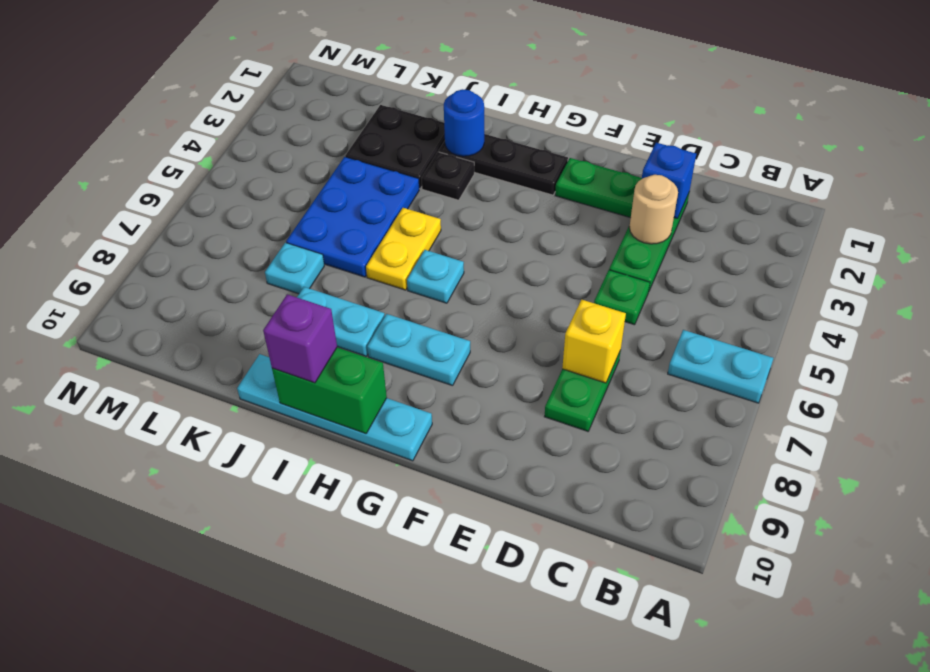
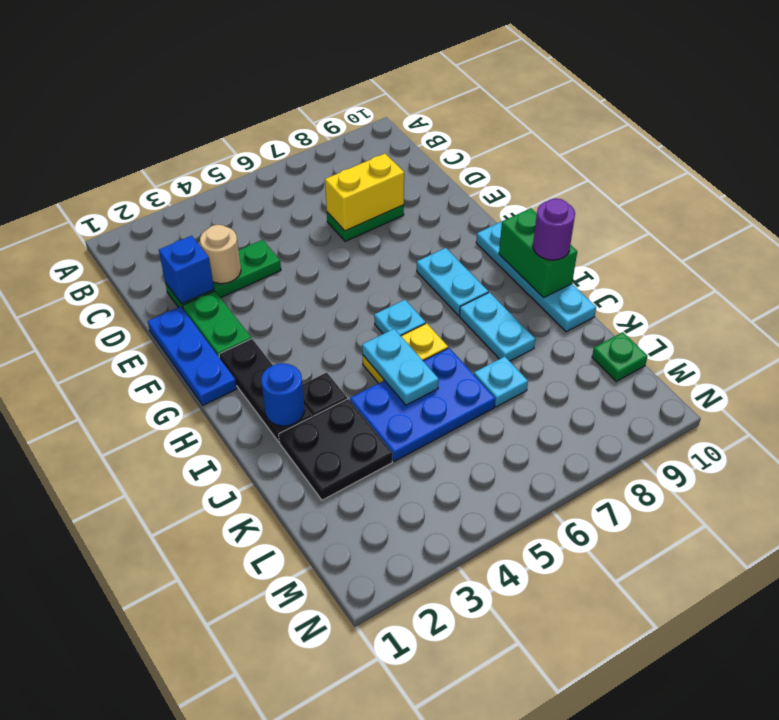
cyan plate A6:B6 level 1 -> cyan plate I5:J5 level 2
green plate D5 level 1 -> green plate L10 level 1
yellow brick D7 level 2 -> yellow brick D7:D8 level 2
none -> blue plate E1:G1 level 1
purple brick I10 level 3 -> purple round brick I10 level 3

